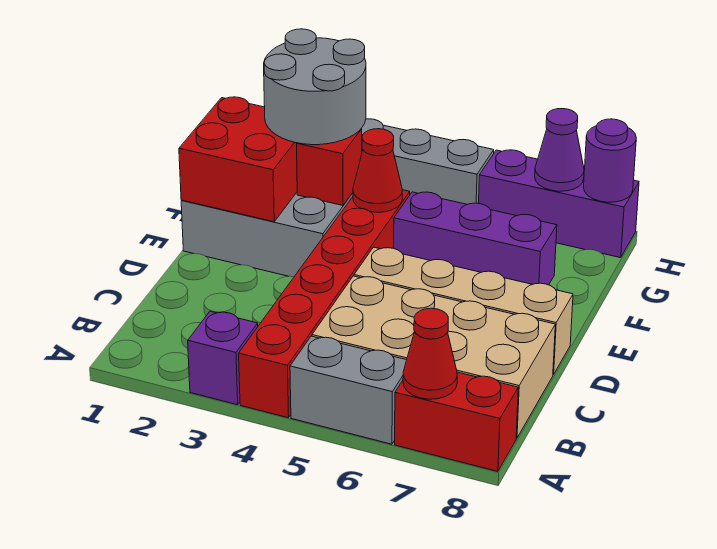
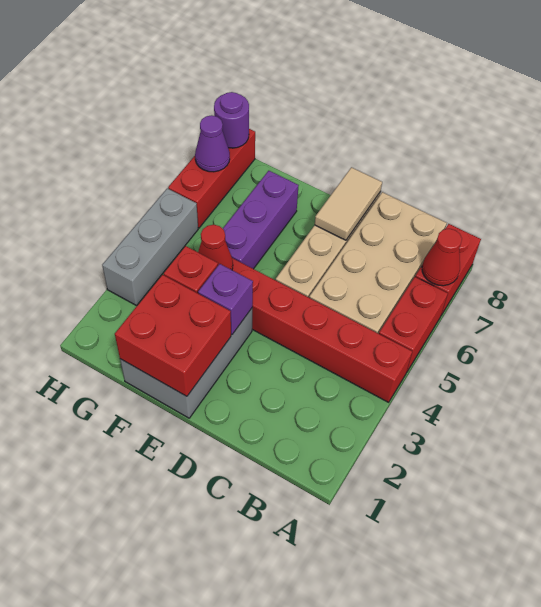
purple brick A3 level 1 -> purple brick E3 level 2
grey brick A5:A6 level 1 -> red brick A5:A6 level 1
none -> tan tile D7:D8 level 2
grey round brick F2:G3 level 3 -> none
purple brick H6:H8 level 1 -> red brick H6:H8 level 1

